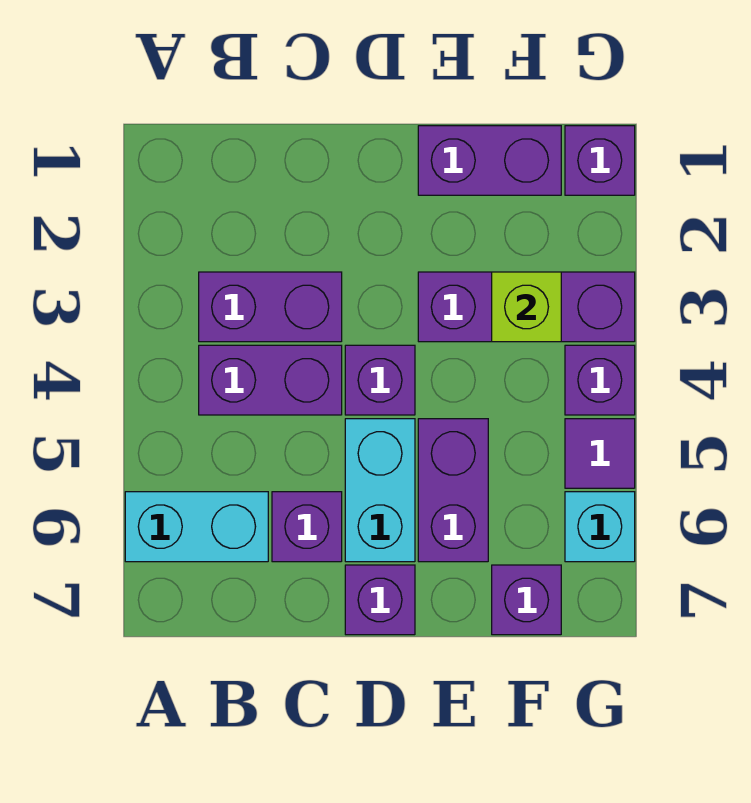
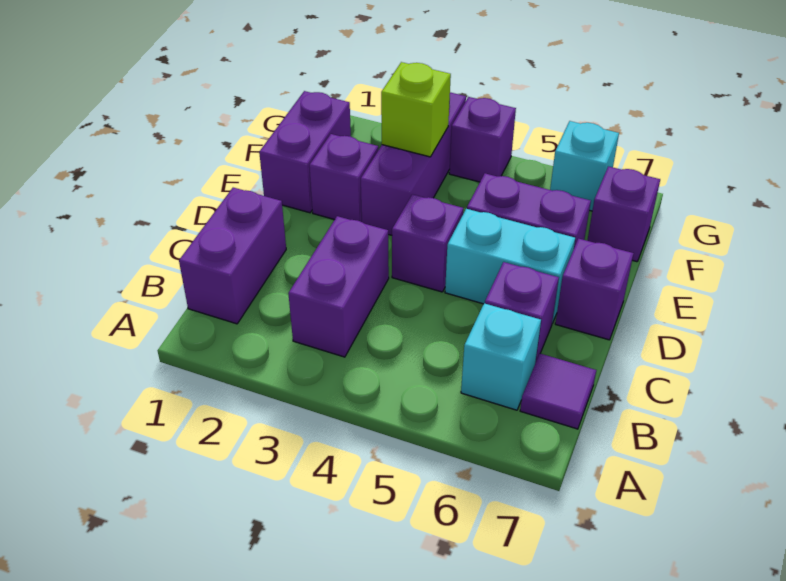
cyan brick A6:B6 level 1 -> cyan brick B6 level 1
purple brick B4:C4 level 1 -> purple brick B1:C1 level 1
purple brick G1 level 1 -> purple brick E2 level 1
purple tile G5 level 1 -> purple tile B7 level 1

